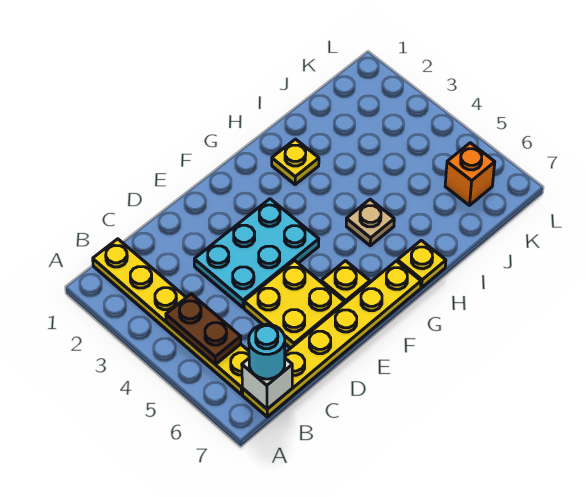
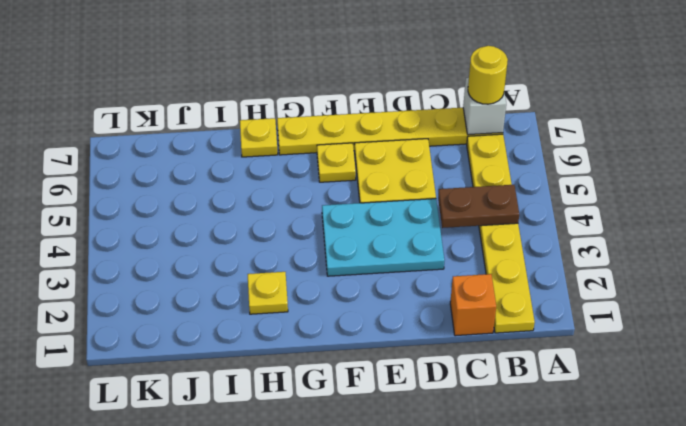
brown plate B4:B5 level 2 -> brown plate B4:C4 level 2
cyan round brick B7 level 3 -> yellow round brick B7 level 3
tan plate H5 level 1 -> none
orange brick K6 level 1 -> orange brick C1 level 1

